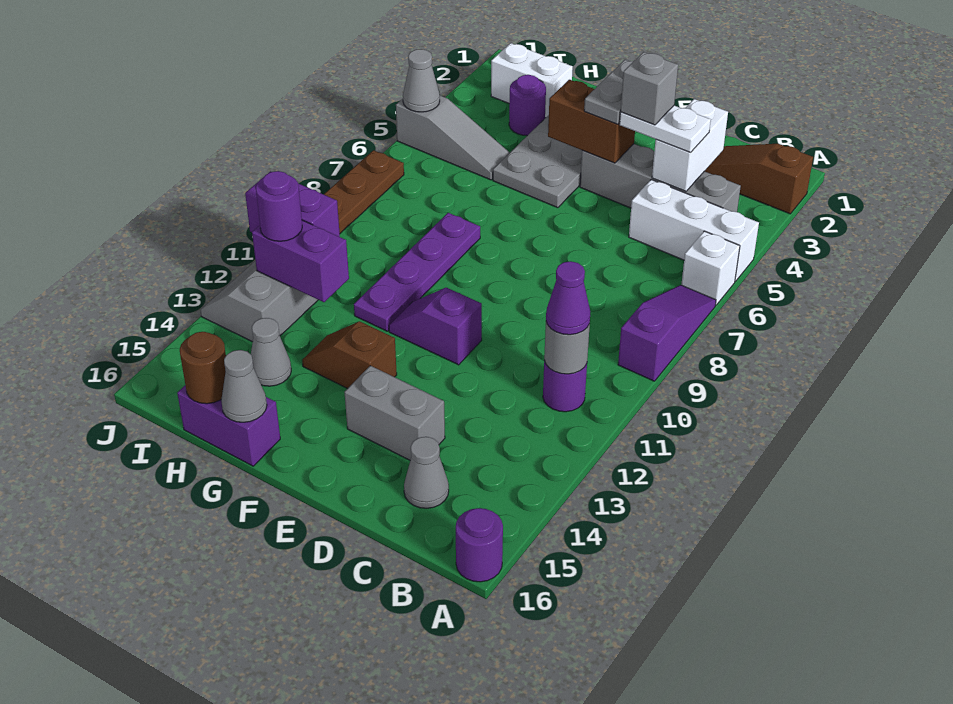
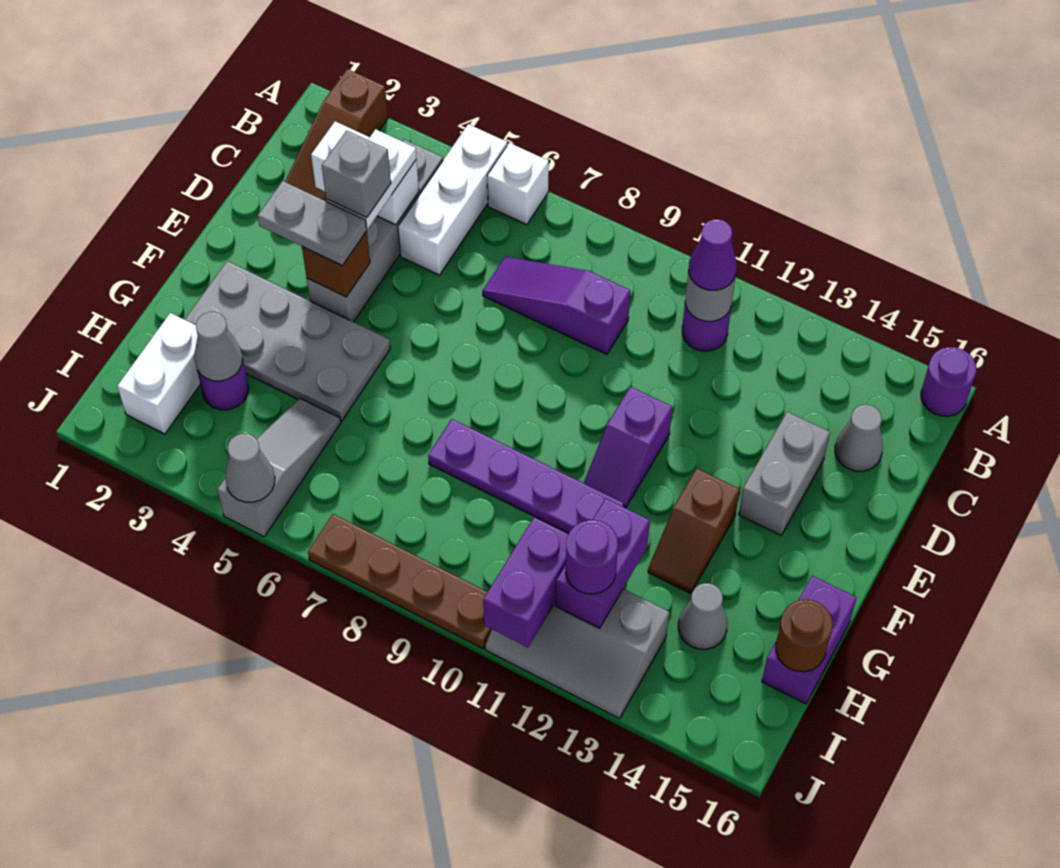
purple slope A7:A9 level 1 top 9 -> purple slope C7:C9 level 1 top 9
brown brick E4:F4 level 2 -> brown brick E4 level 2
grey cone G16 level 2 -> grey cone H3 level 2

